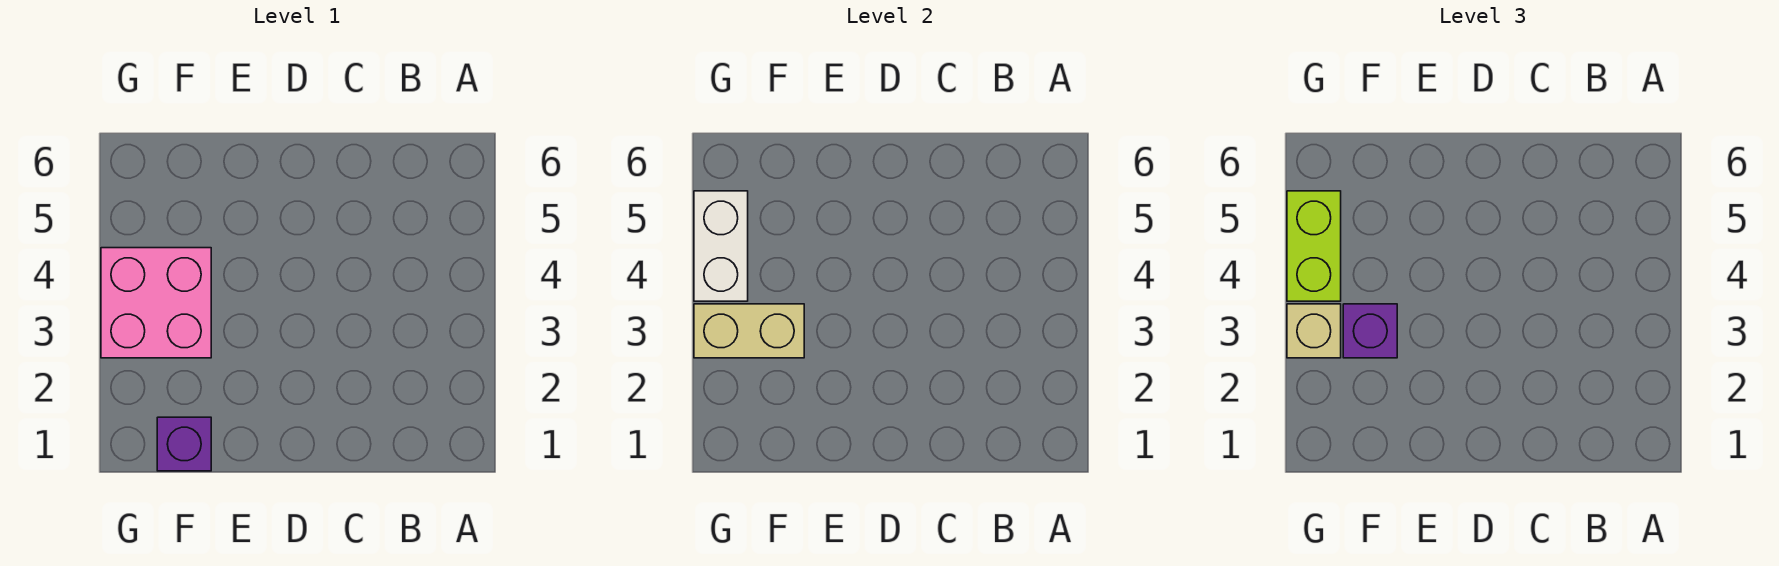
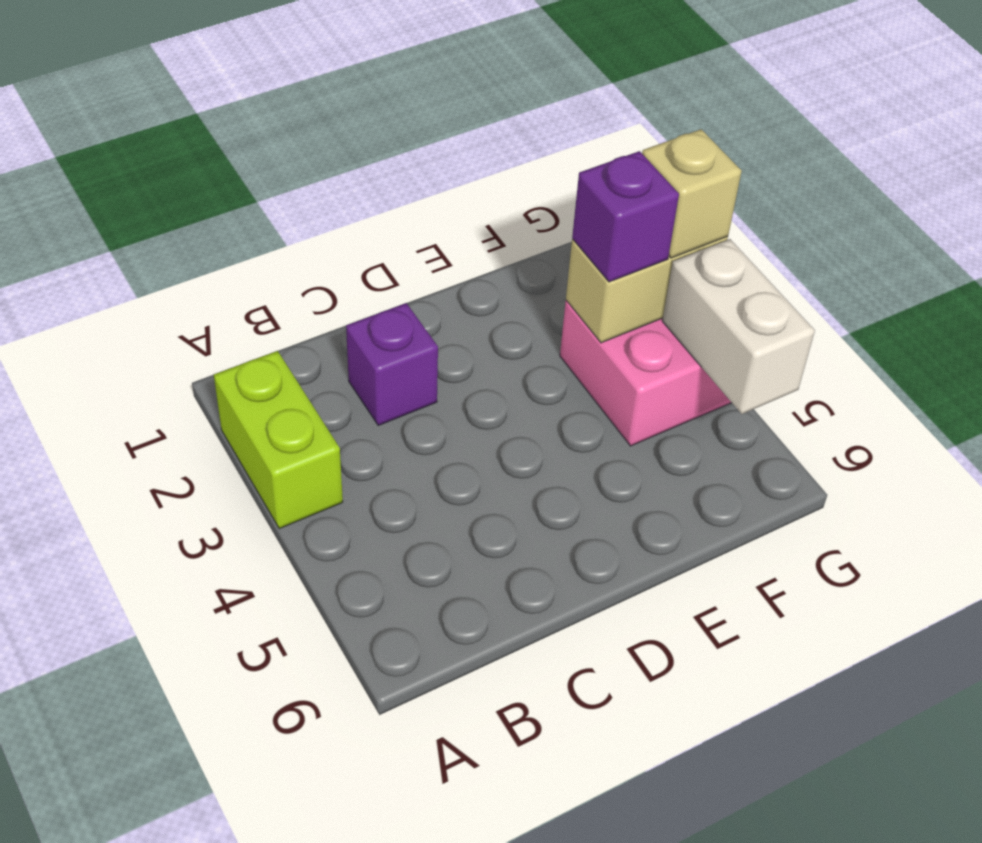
purple brick F1 level 1 -> purple brick C2 level 1
lime brick G4:G5 level 3 -> lime brick A2:A3 level 1

